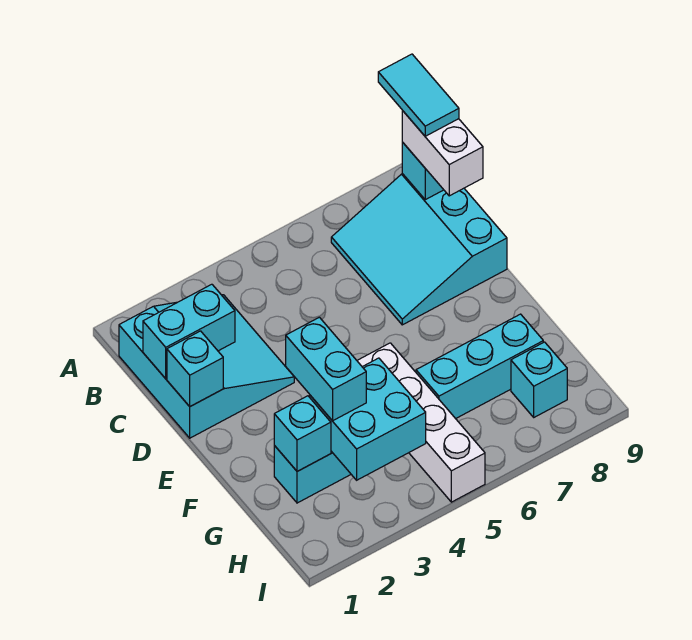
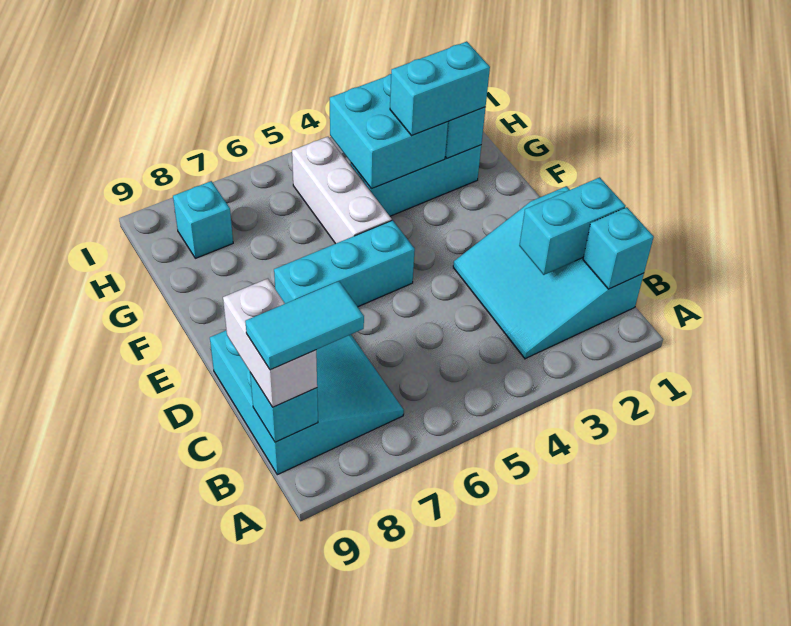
cyan tile A9:B9 level 4 -> cyan tile B8:B9 level 4
cyan brick D1 level 2 -> cyan brick B1 level 2
cyan brick F3:G3 level 3 -> cyan brick G2:G3 level 3
white brick F5:I5 level 1 -> white brick F5:H5 level 1
cyan brick G6:G8 level 1 -> cyan brick E5:E7 level 1

